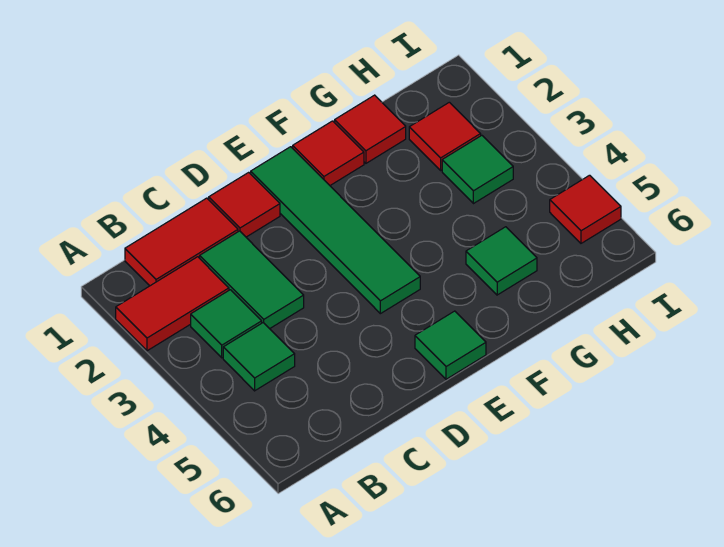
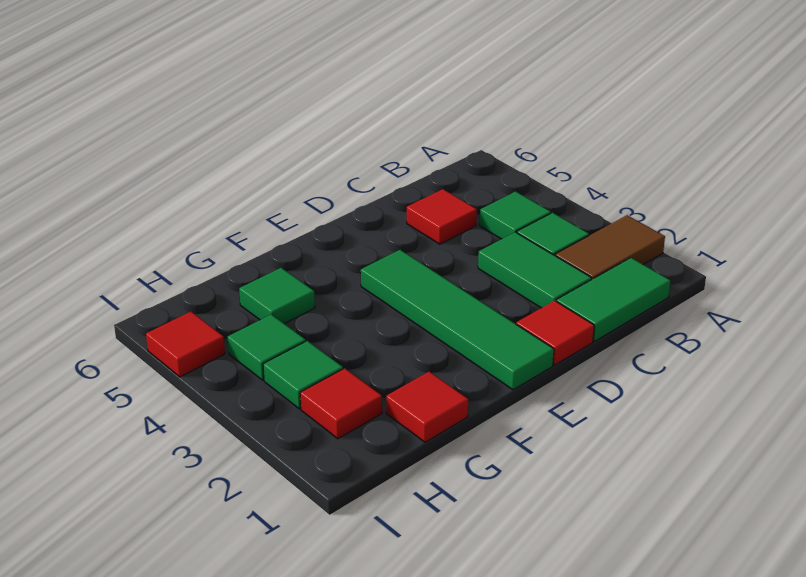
red tile A2:B2 level 1 -> brown tile A2:B2 level 1
red tile B1:C1 level 1 -> green tile B1:C1 level 1
green tile E6 level 1 -> green tile H4 level 1
red tile F1 level 1 -> red tile C5 level 1

